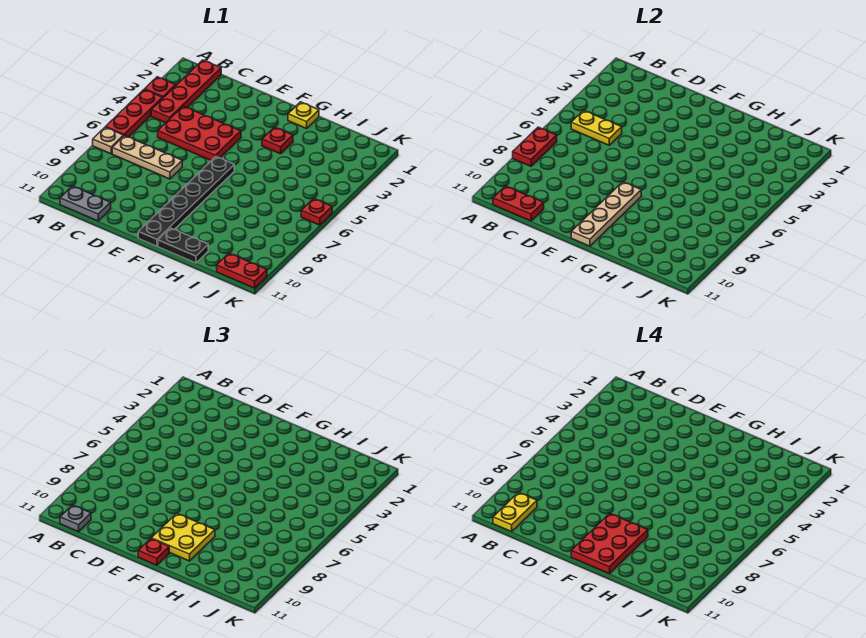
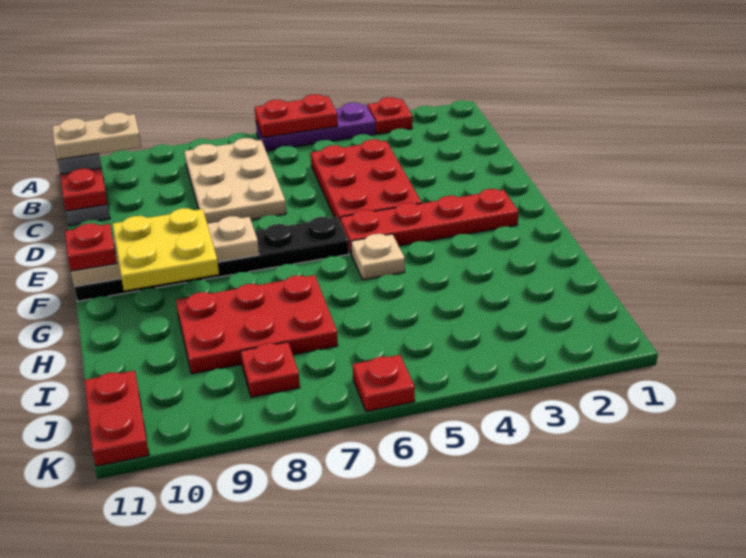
red plate A4:A6 level 1 -> purple plate A4:A6 level 1
tan plate A7 level 1 -> tan plate G5 level 1
red plate A7:A8 level 2 -> red plate A5:A6 level 2
red plate B1:B4 level 1 -> red plate F2:F5 level 1
yellow plate B5:C5 level 2 -> none
tan plate B7:D7 level 1 -> tan plate B7:D8 level 1
yellow plate B10:B11 level 4 -> tan plate B10:B11 level 4
red plate F9:G11 level 4 -> red plate H7:I9 level 1
yellow plate G1 level 1 -> none
red plate G3 level 1 -> red plate J8 level 1
black plate G11:H11 level 1 -> none

